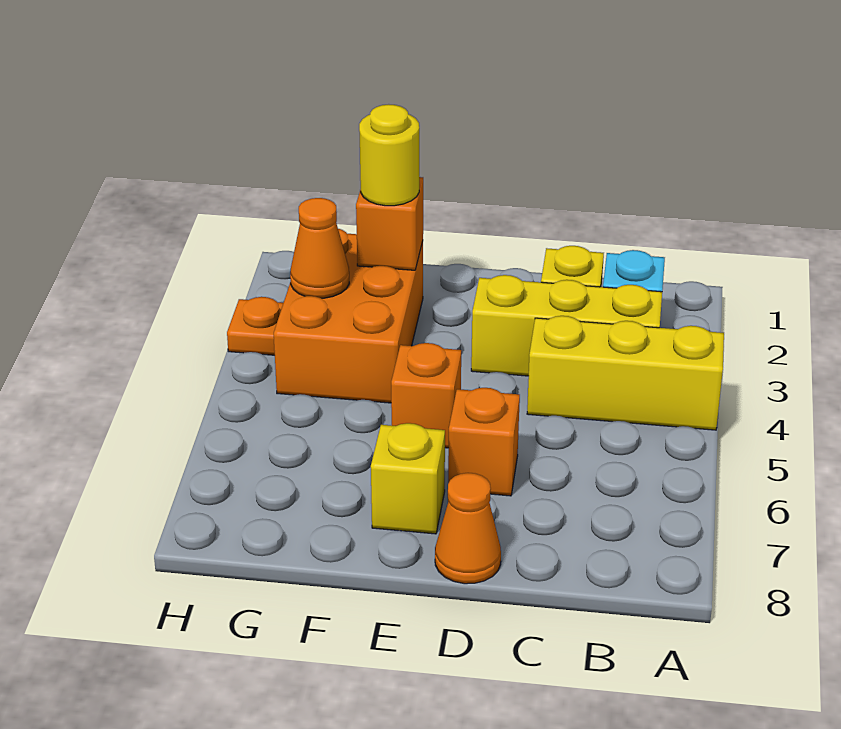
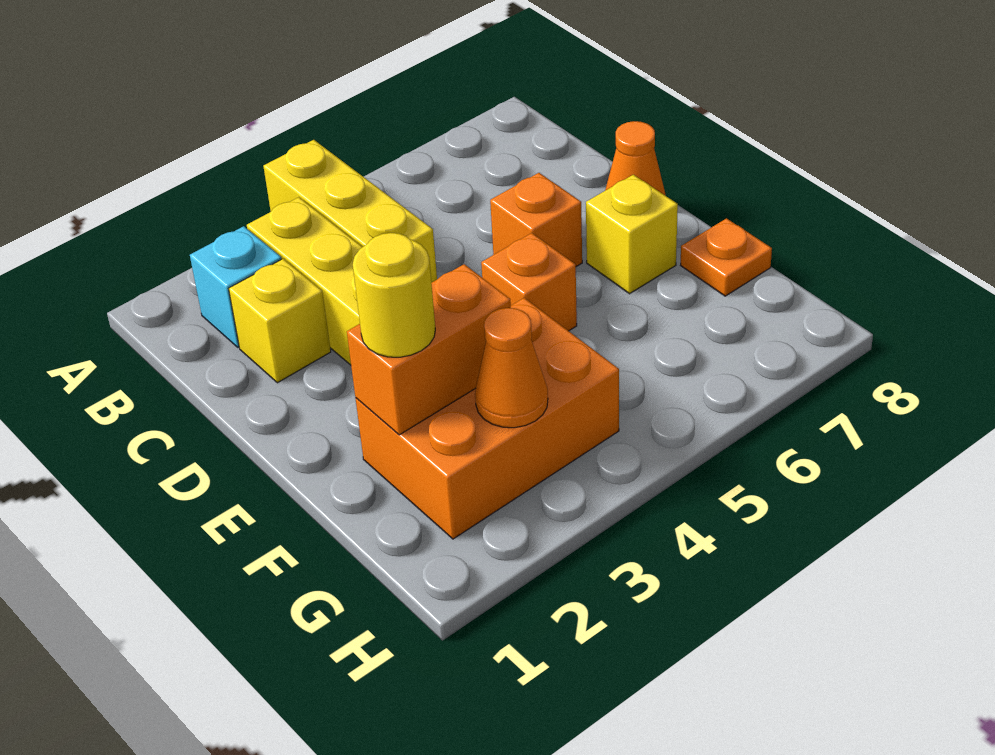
orange brick F2 level 2 -> orange brick F2:F3 level 2
orange plate H3 level 1 -> orange plate F8 level 1

